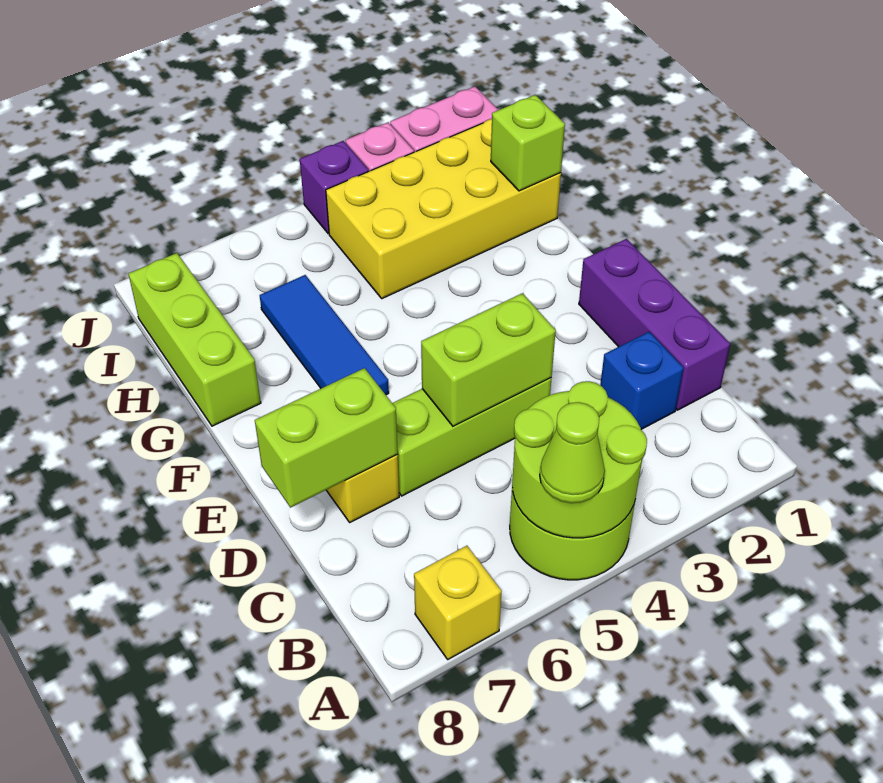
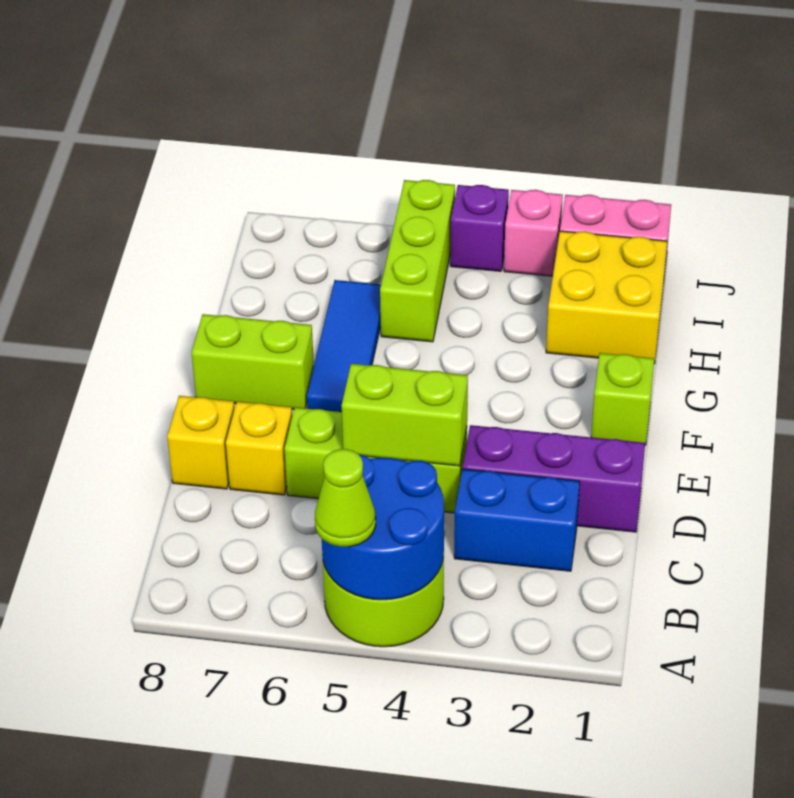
lime round brick A4:B5 level 2 -> blue round brick A4:B5 level 2
yellow brick A7 level 1 -> yellow brick D8 level 1
purple brick C1:E1 level 1 -> purple brick D1:D3 level 1
blue brick C2 level 1 -> blue brick C2:C3 level 1
lime brick D7:D8 level 2 -> lime brick F7:F8 level 1
lime brick G8:I8 level 1 -> lime brick H5:J5 level 1
yellow brick H1:I4 level 1 -> yellow brick H1:I2 level 1
lime brick H1 level 2 -> lime brick F1 level 1

